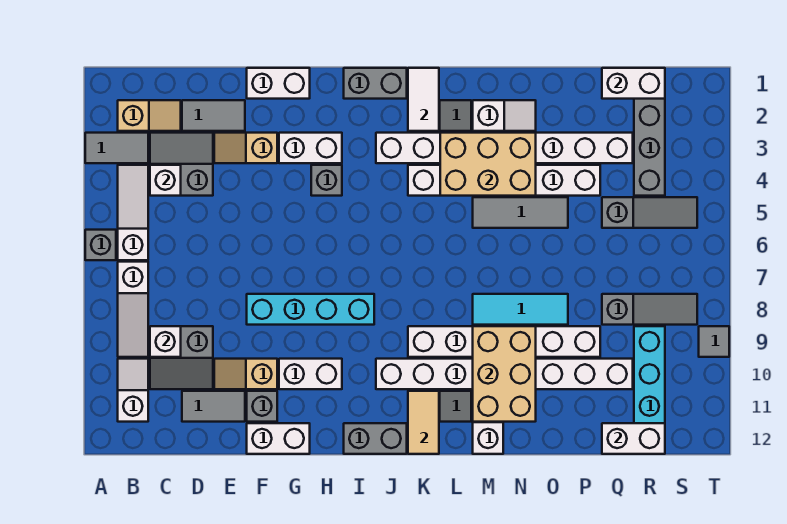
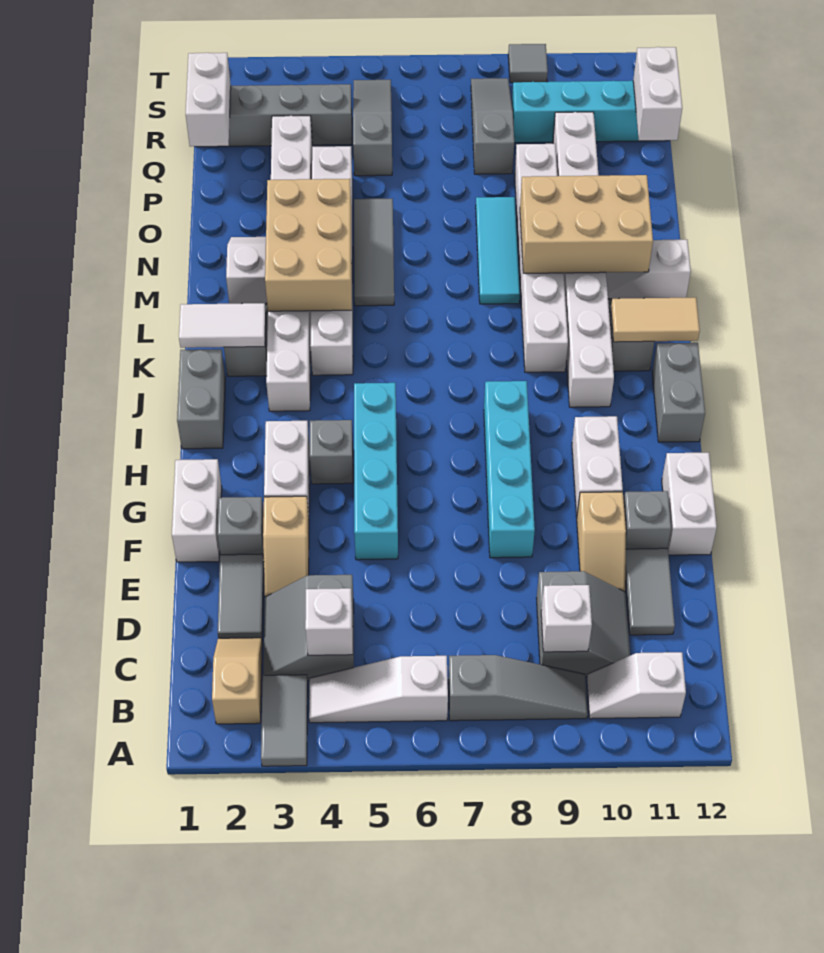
grey brick A6 level 1 -> grey brick F2 level 1
white slope B7:B9 level 1 top 7 -> grey slope B7:B9 level 1 top 7
none -> cyan brick F5:I5 level 1

